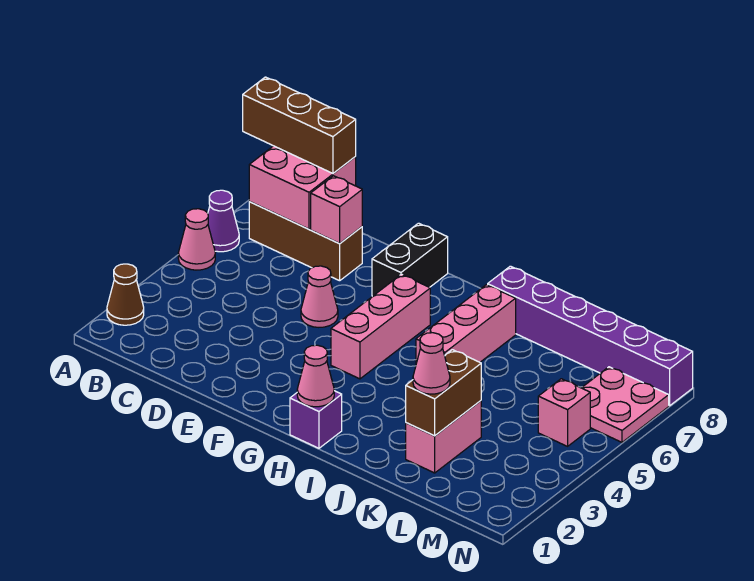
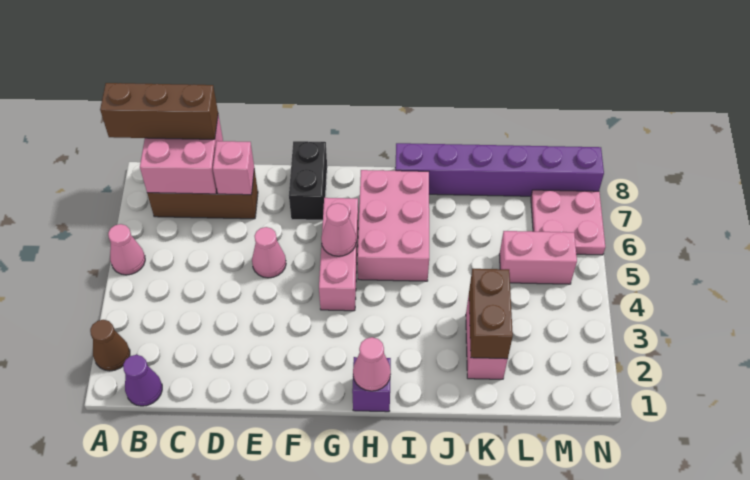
purple cone A6 level 1 -> purple cone B1 level 1
pink brick I5:I7 level 1 -> pink brick H5:I7 level 1
pink cone K2 level 3 -> pink cone G5 level 2
pink brick M5 level 1 -> pink brick L5:M5 level 1

